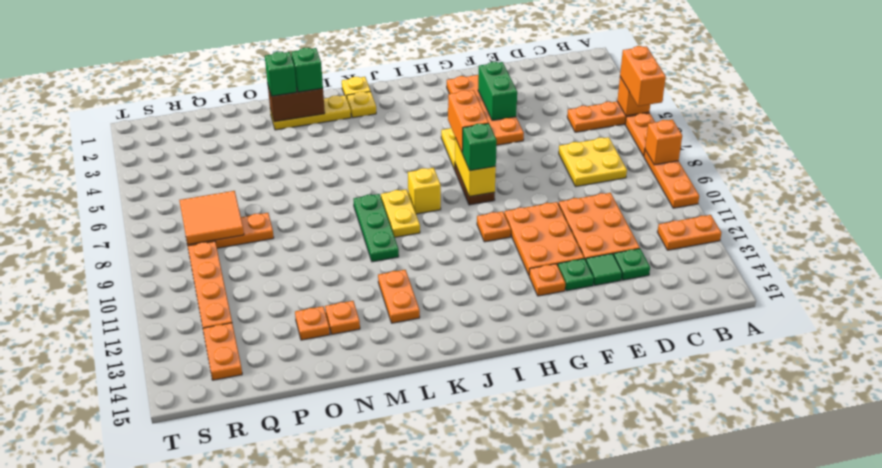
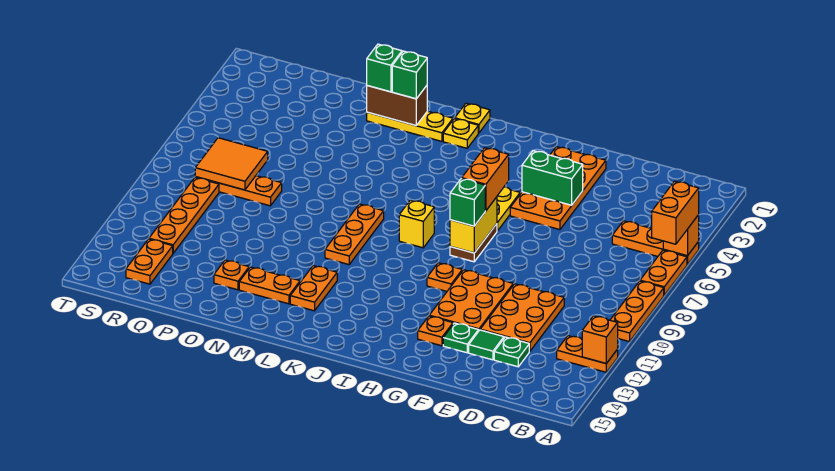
orange brick A8 level 2 -> orange brick A12 level 2
yellow plate C7:D8 level 1 -> none
green brick F3:F4 level 2 -> green brick F4:G4 level 2
yellow plate K8:K9 level 1 -> none
green plate L8:L10 level 1 -> orange plate L8:L10 level 1
orange plate N13 level 1 -> orange plate M13:N13 level 1

